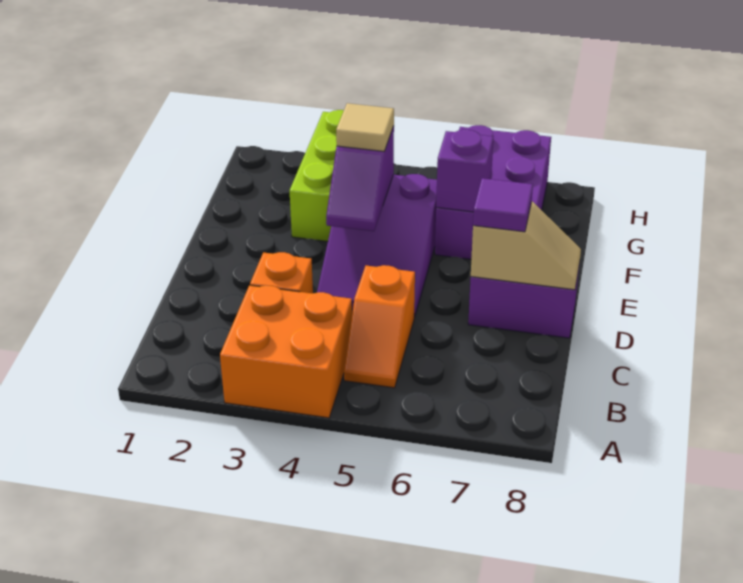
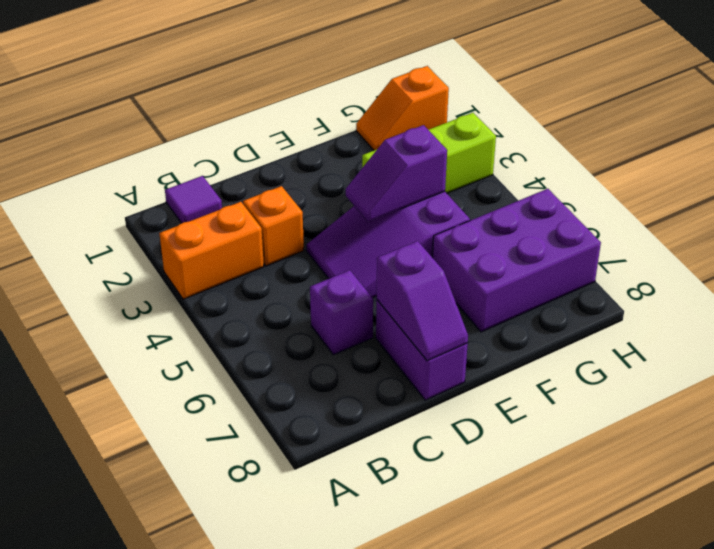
orange brick A3:B4 level 1 -> orange brick A3:B3 level 1
orange slope B5:C5 level 1 top C -> orange slope G1:H1 level 1 top H
tan slope D7:D8 level 2 top 7 -> purple slope D7:D8 level 2 top 7
purple tile D7 level 3 -> purple tile B1 level 1
tan tile F4 level 3 -> none
purple brick F6 level 2 -> purple brick C6 level 1

